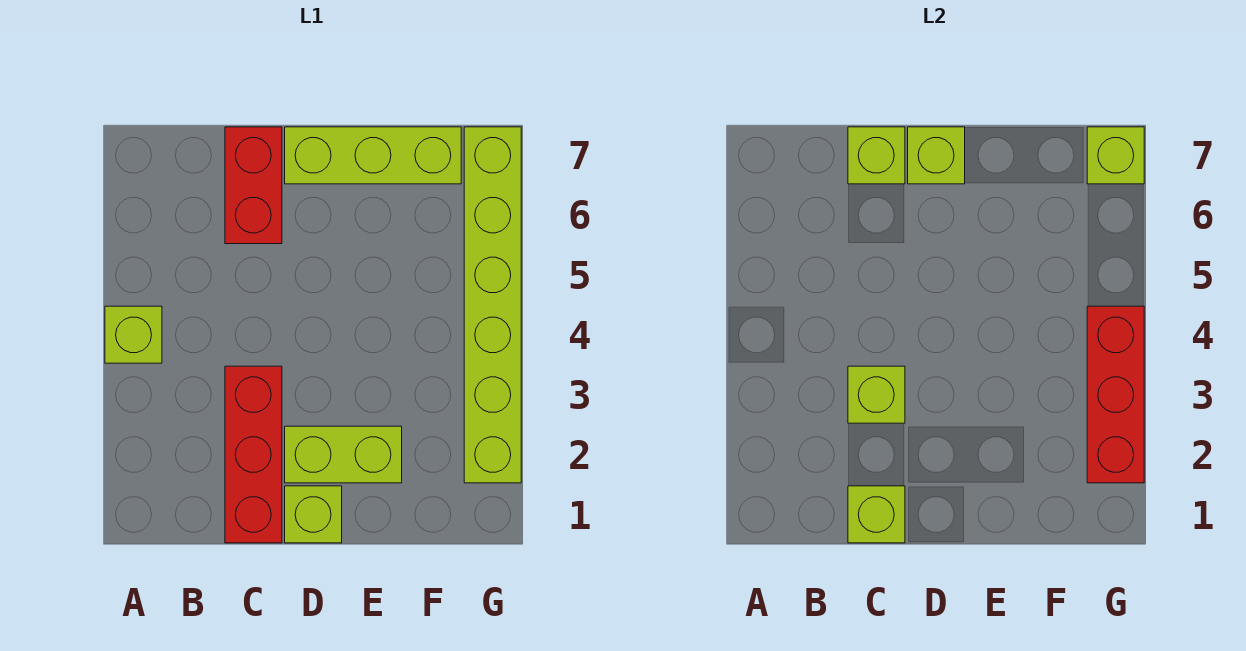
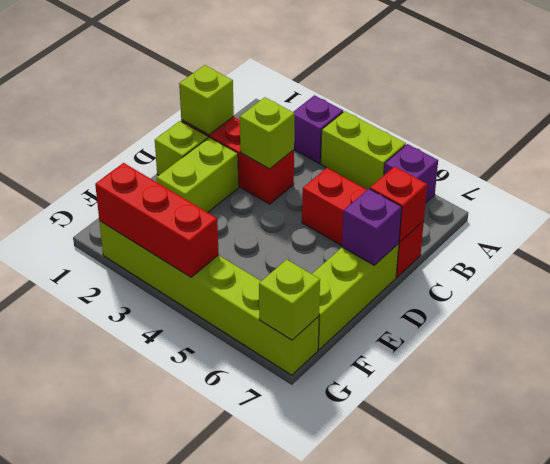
none -> purple brick A3 level 1
lime brick A4 level 1 -> lime brick A4:A5 level 1
none -> purple brick A6 level 1
red brick C6:C7 level 1 -> red brick C5:C7 level 1
lime brick C7 level 2 -> red brick C7 level 2
lime brick D7 level 2 -> purple brick D7 level 2

